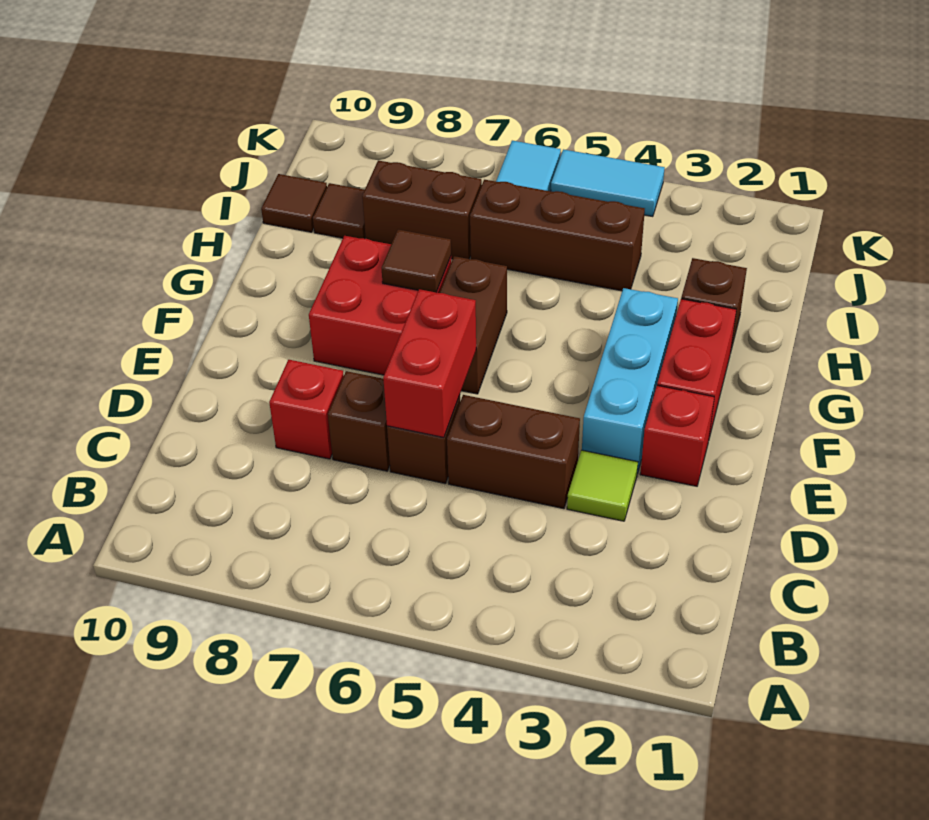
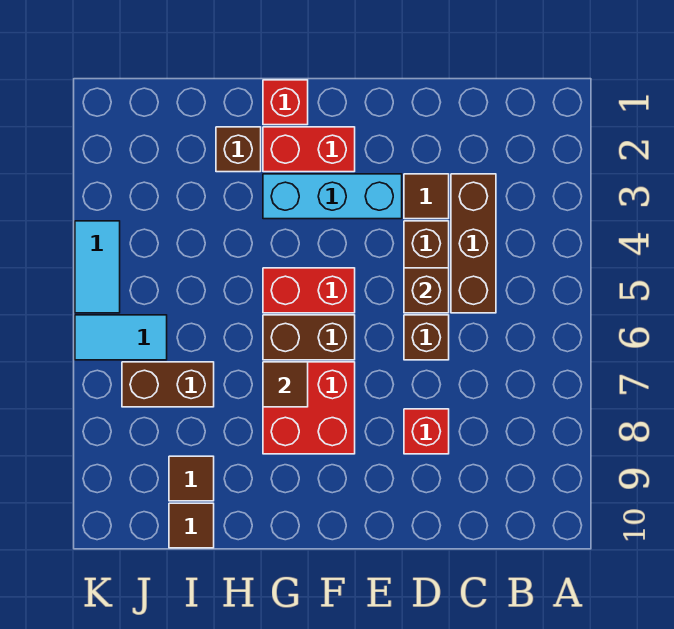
lime tile D3 level 1 -> brown tile D3 level 1
red brick D6:E6 level 2 -> red brick F5:G5 level 1
brown brick D7 level 1 -> brown brick D5 level 2
red brick E2 level 1 -> red brick G1 level 1
brown brick I4:I6 level 1 -> brown brick C3:C5 level 1
brown brick I7:I8 level 1 -> brown brick I7:J7 level 1

